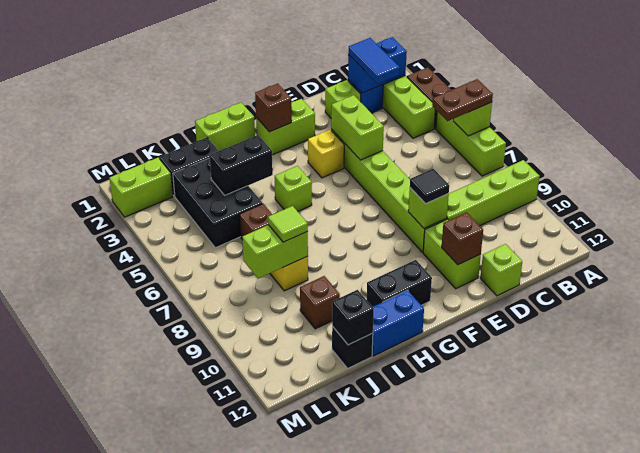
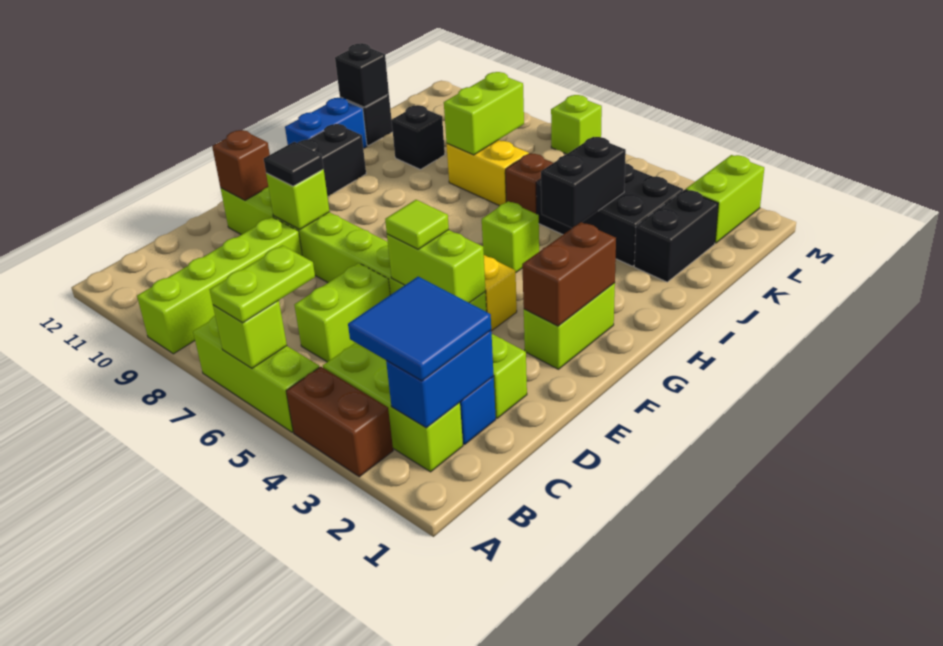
brown plate A6:B6 level 3 -> lime plate A6:B6 level 3
blue tile C2:C3 level 3 -> blue tile B2:C3 level 3
lime brick D12 level 1 -> lime brick M7 level 1
brown brick G2 level 2 -> brown brick F2:G2 level 2
lime brick H1:I1 level 1 -> lime brick C6:D6 level 1
lime tile J8 level 3 -> lime tile E5 level 3
brown brick J10 level 1 -> black brick J10 level 1

